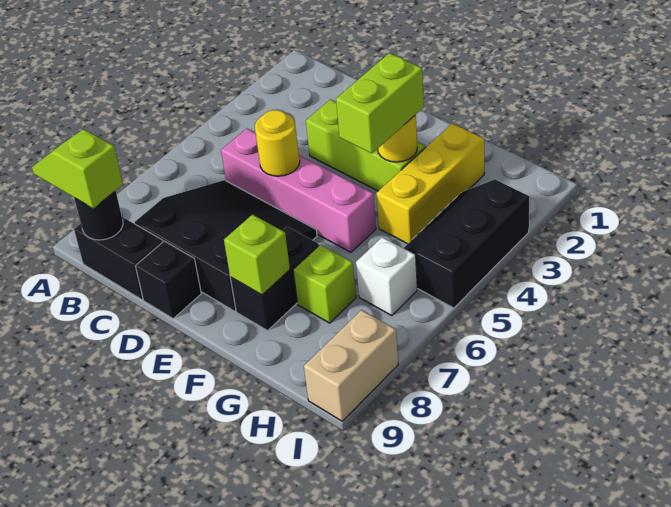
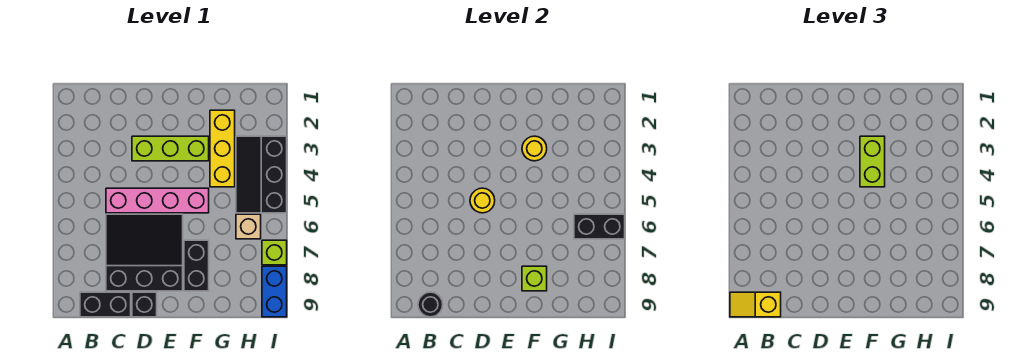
lime slope A9:B9 level 3 top B -> yellow slope A9:B9 level 3 top B
lime brick G7 level 1 -> lime brick I7 level 1
white brick H6 level 1 -> tan brick H6 level 1
none -> black brick H6:I6 level 2
tan brick I8:I9 level 1 -> blue brick I8:I9 level 1

